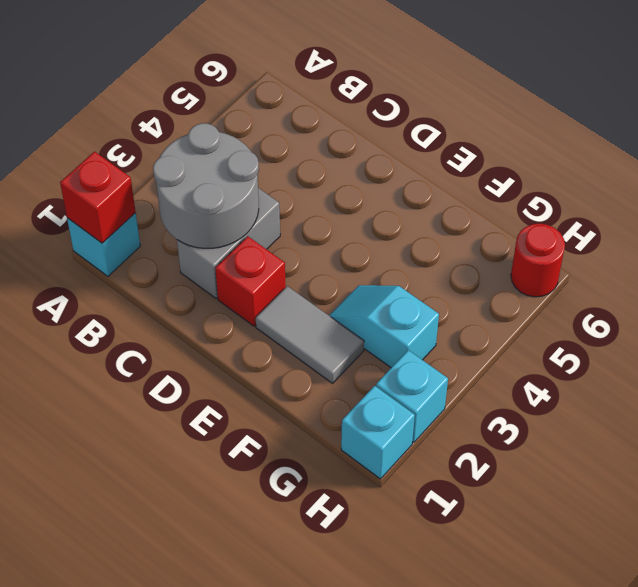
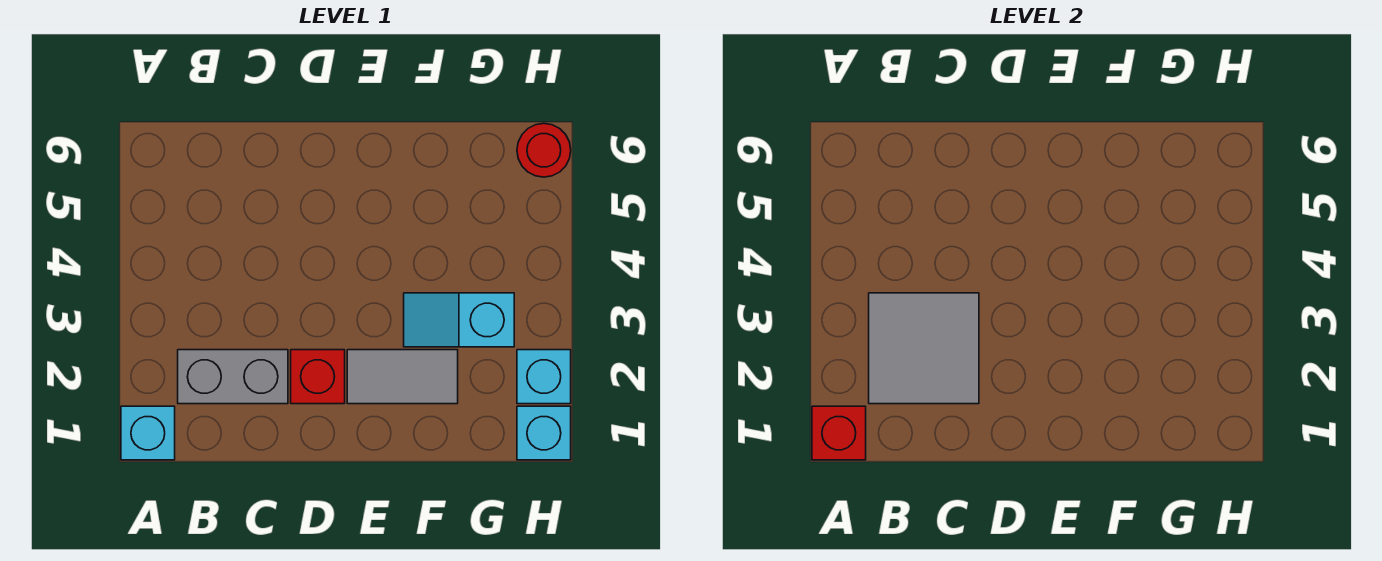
grey round brick B2:C3 level 2 -> grey tile B2:C3 level 2
grey brick C2:C3 level 1 -> grey brick B2:C2 level 1

